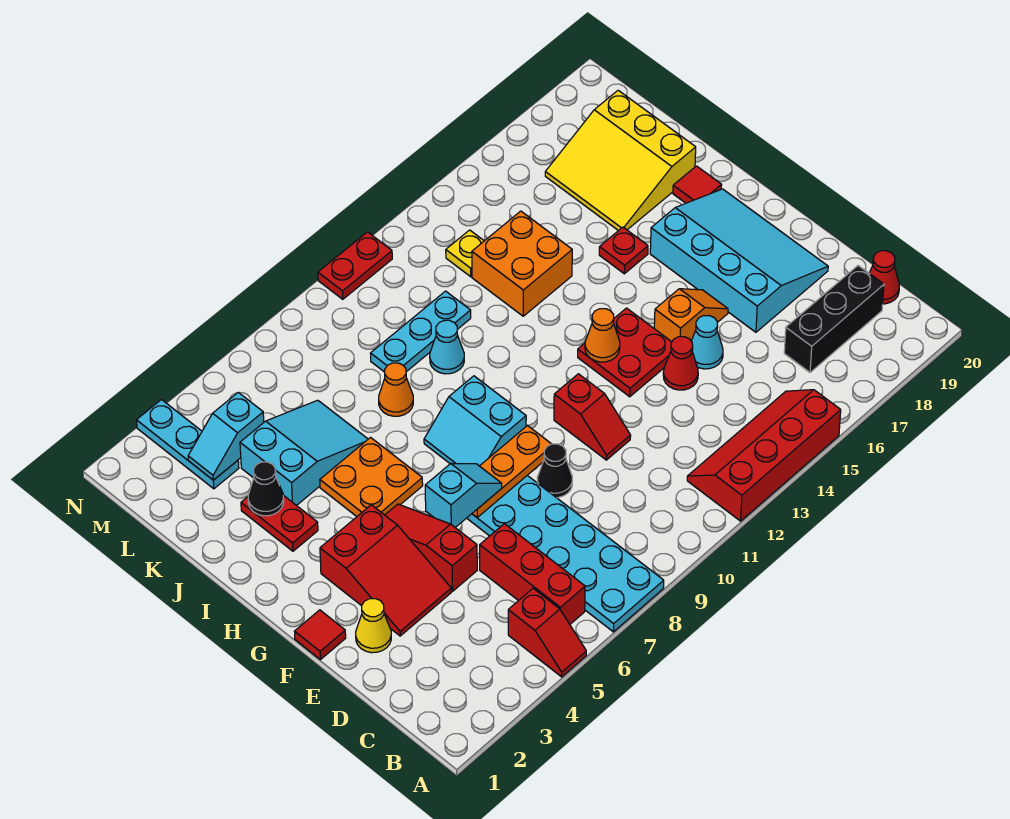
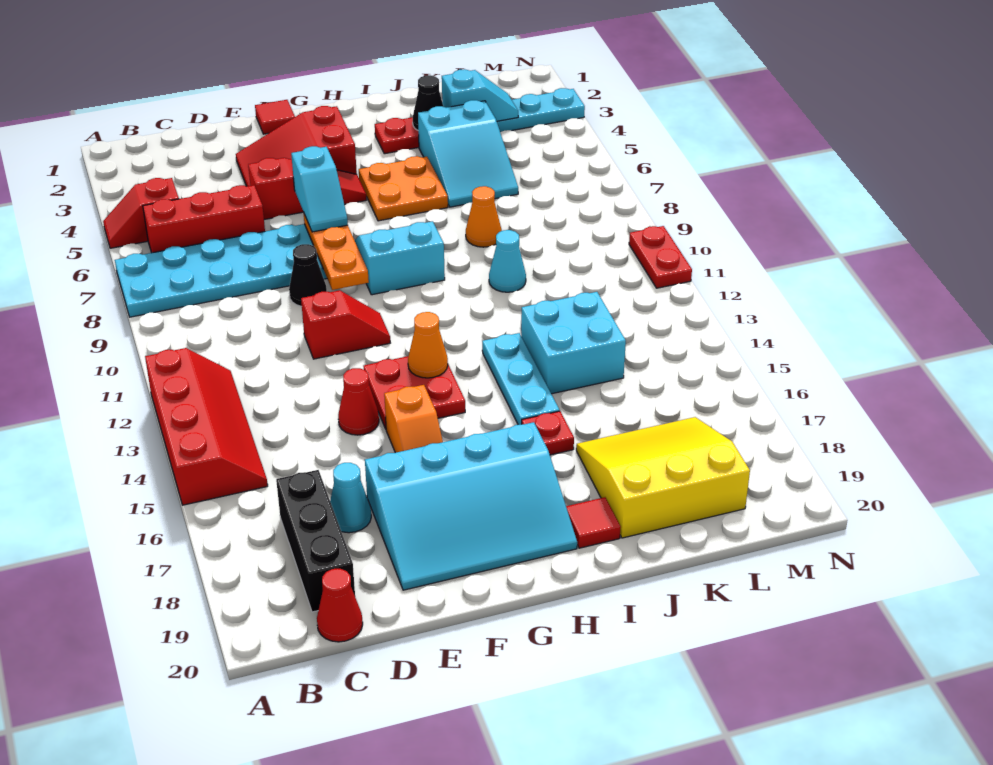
yellow cone E2 level 1 -> none
red slope E11:F11 level 1 top F -> red slope E11:F11 level 1 top E
cyan cone E15 level 1 -> cyan cone D17 level 1
orange brick J13:K14 level 1 -> cyan brick J13:K14 level 1
cyan plate K9:K11 level 1 -> cyan plate I13:I15 level 1
cyan slope L3:L4 level 2 top 4 -> cyan slope K3:L3 level 2 top K
yellow plate L13 level 1 -> none

